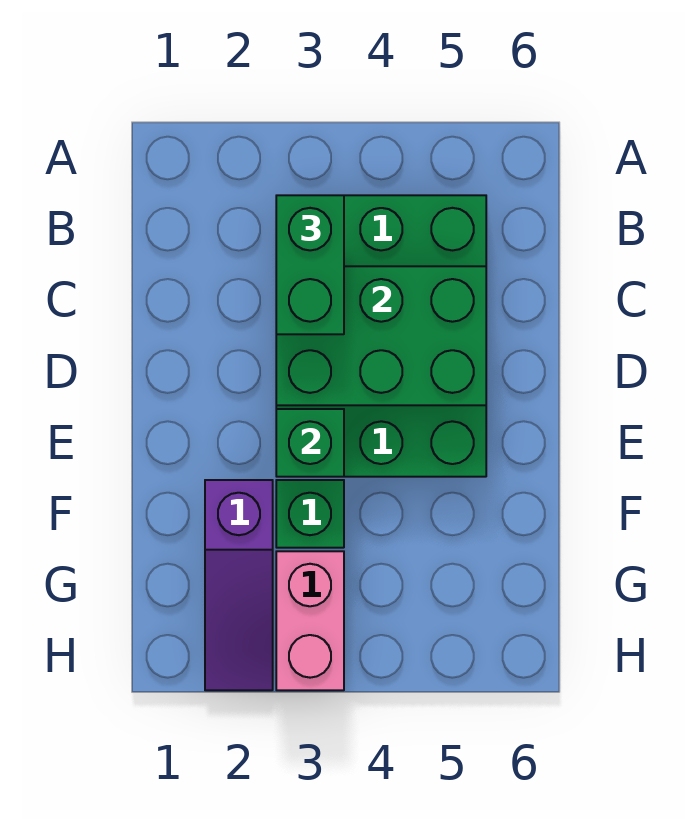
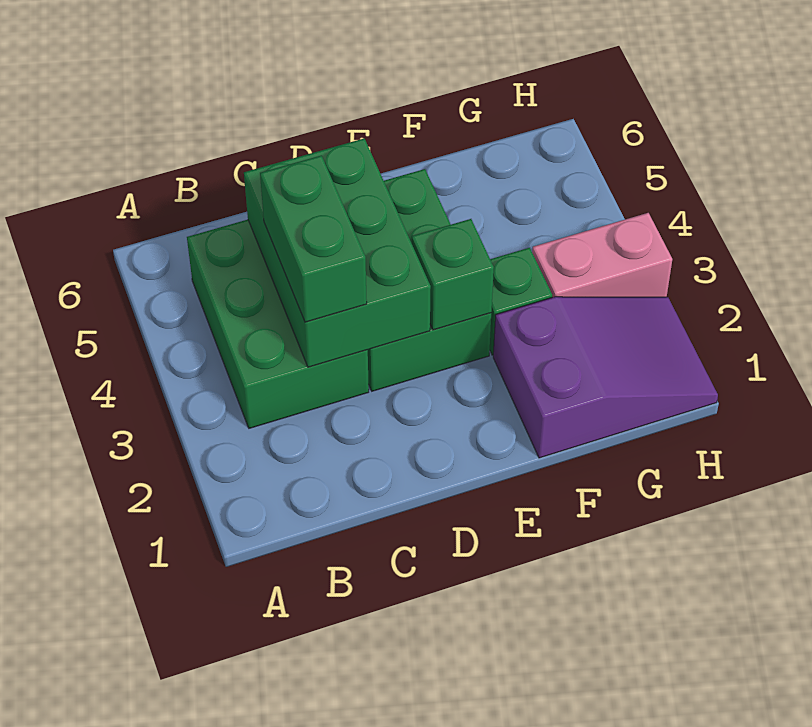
green brick B3:C3 level 3 -> green brick C3:C4 level 3
purple slope F2:H2 level 1 top F -> purple slope F1:H2 level 1 top F

